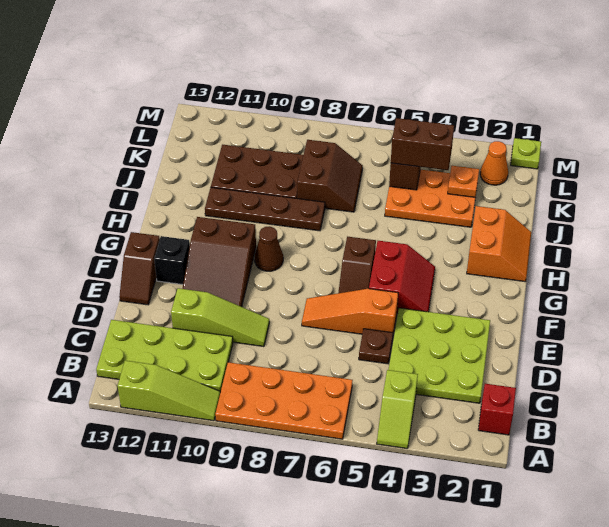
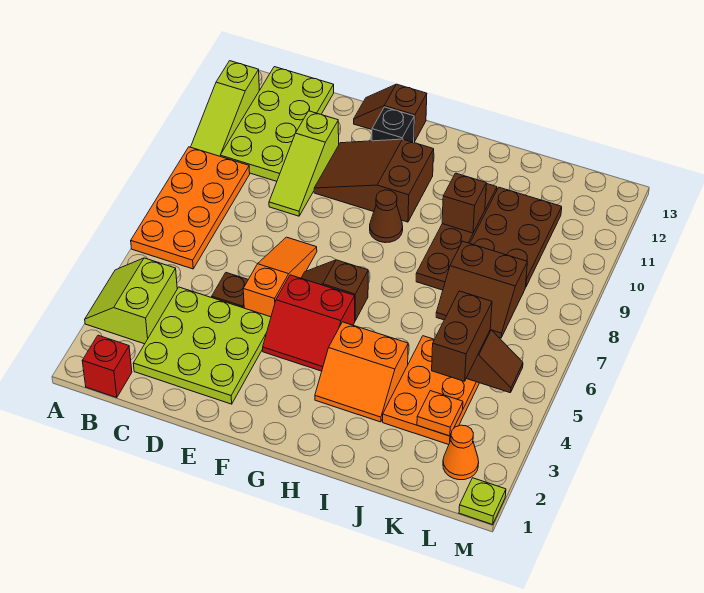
lime slope A4:B4 level 1 top B -> lime slope A3:B4 level 1 top B
orange slope H1:I2 level 1 top 2 -> orange slope H3:I4 level 1 top 4
none -> brown brick I10 level 2

